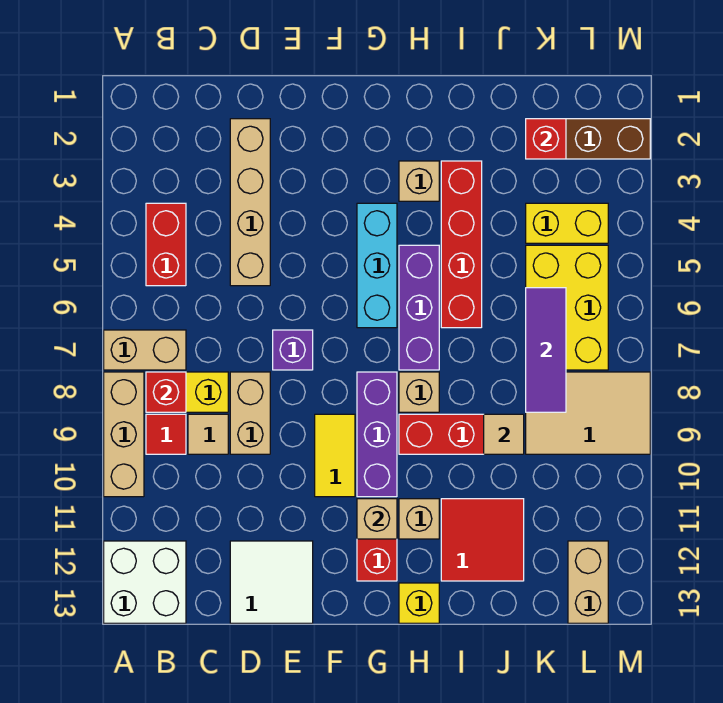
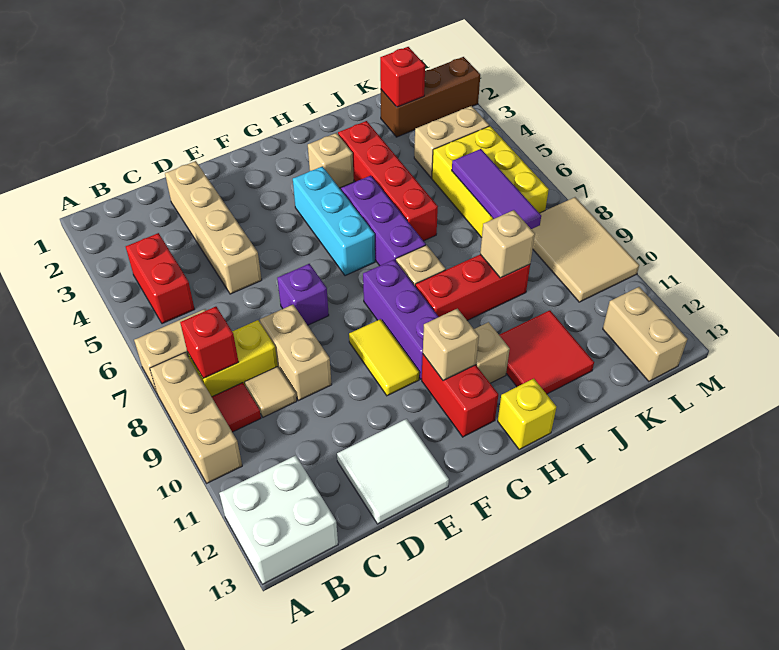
tan tile J9 level 2 -> tan brick J9 level 2
yellow brick K4:L4 level 1 -> tan brick K4:L4 level 1
tan tile K8:M9 level 1 -> tan tile L8:M10 level 1

